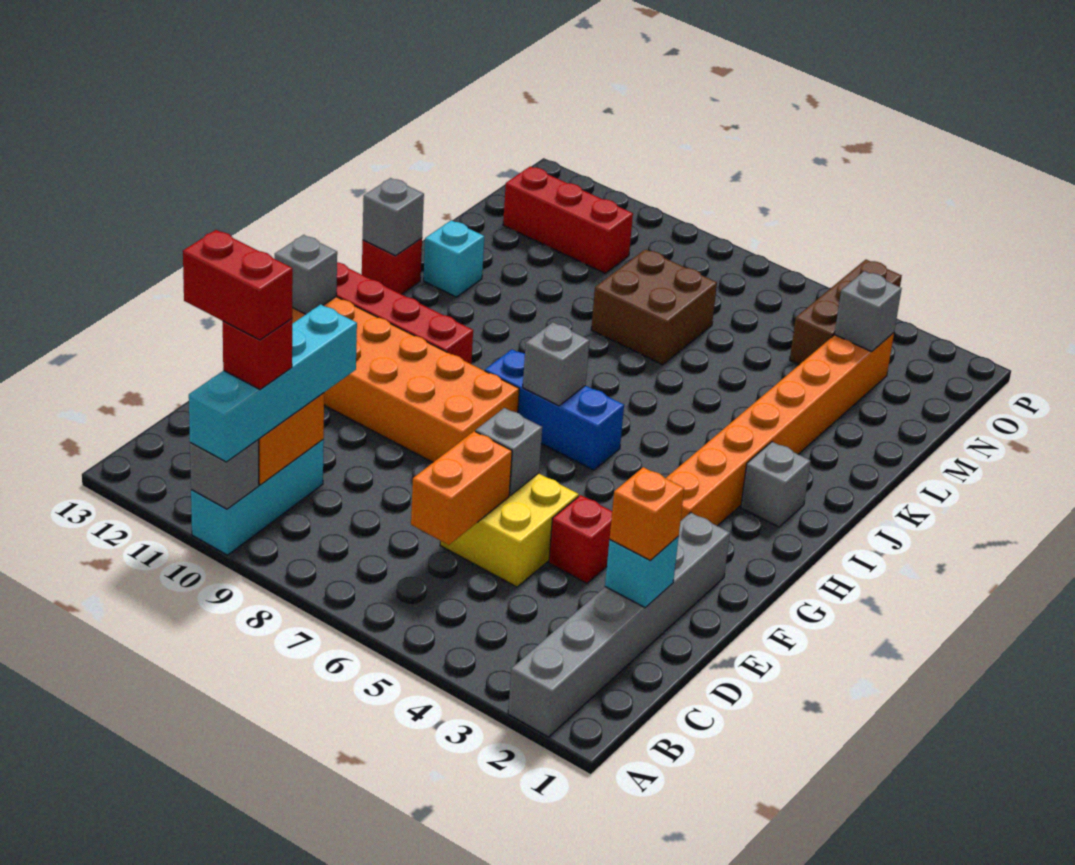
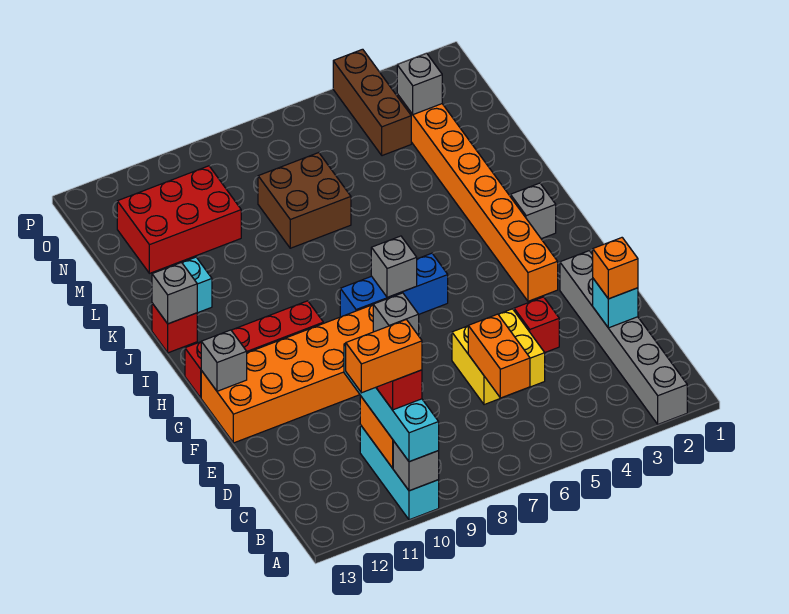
red brick B10:B11 level 5 -> orange brick B10:B11 level 5
grey brick E6 level 2 -> grey brick F8 level 2
red brick N10:N12 level 1 -> red brick M10:N12 level 1

